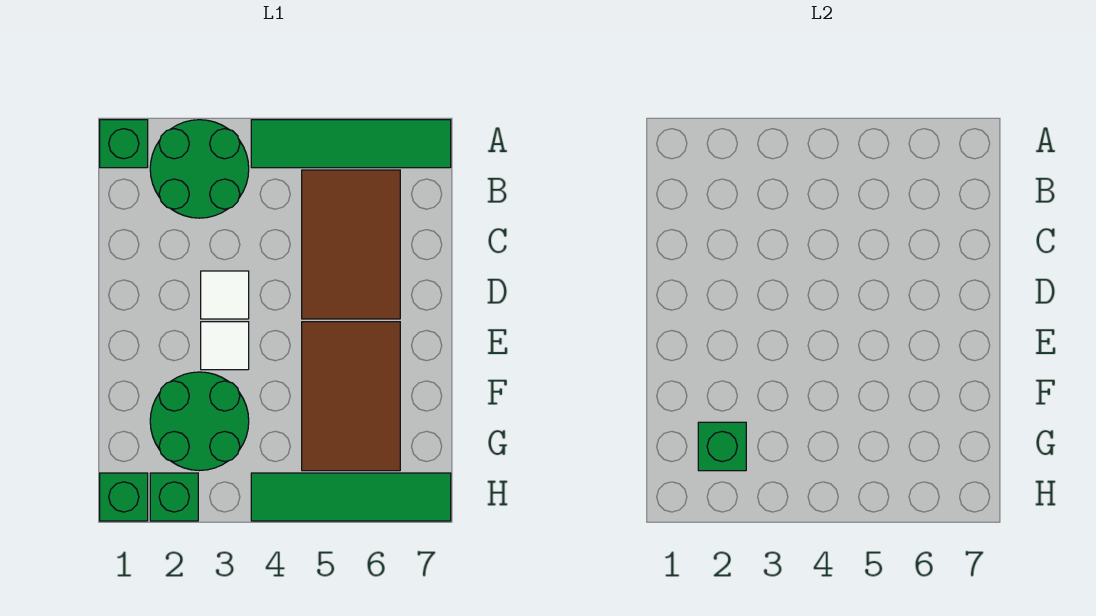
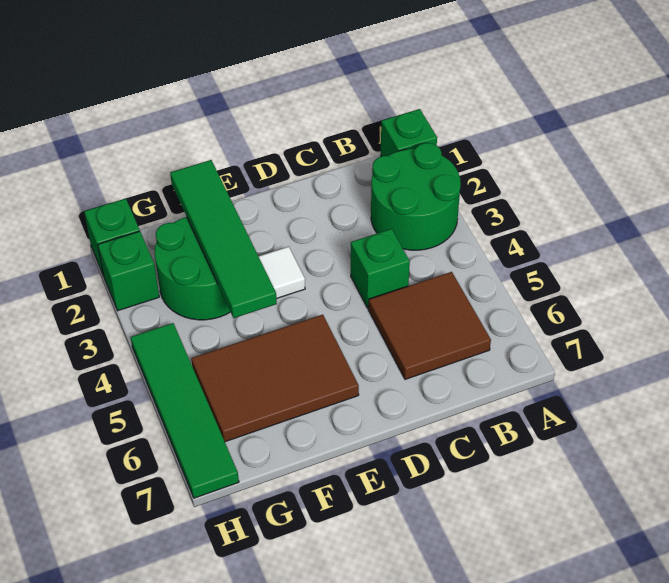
green tile A4:A7 level 1 -> green tile F1:F4 level 2
brown tile B5:D6 level 1 -> brown tile B5:C6 level 1
white tile D3 level 1 -> none
green brick G2 level 2 -> green brick C4 level 1

